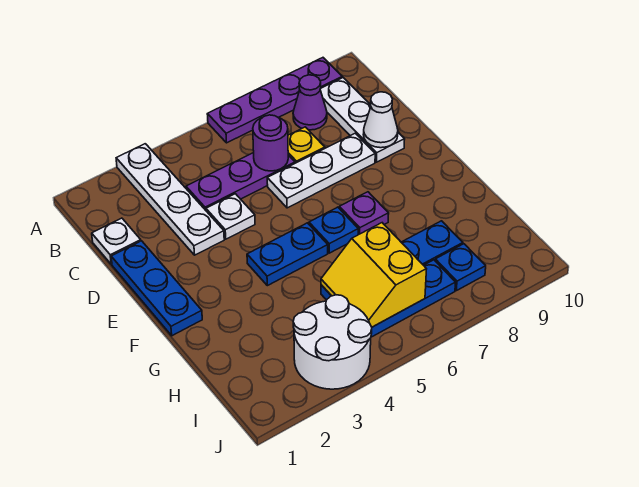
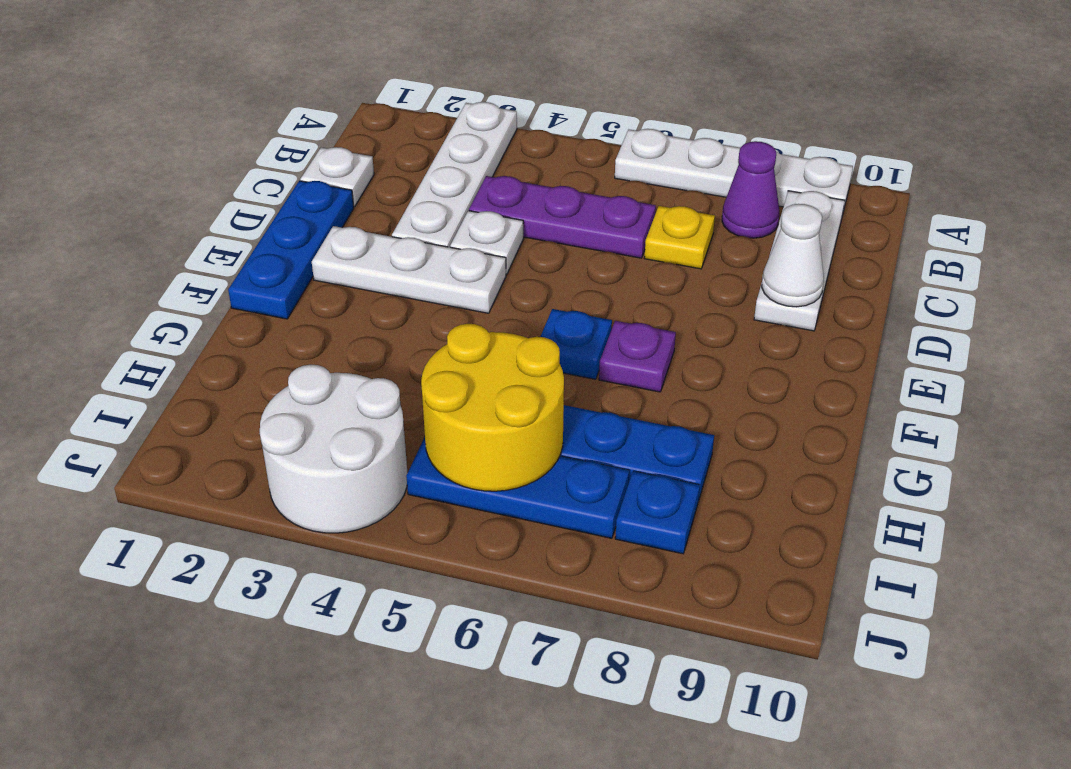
purple plate A6:A9 level 1 -> white plate A6:A9 level 1
purple round brick C6 level 2 -> none
white plate D6:D8 level 1 -> white plate E2:E4 level 1
blue plate F4:F5 level 1 -> none
yellow slope H5:I6 level 2 top 6 -> yellow round brick H5:I6 level 2

